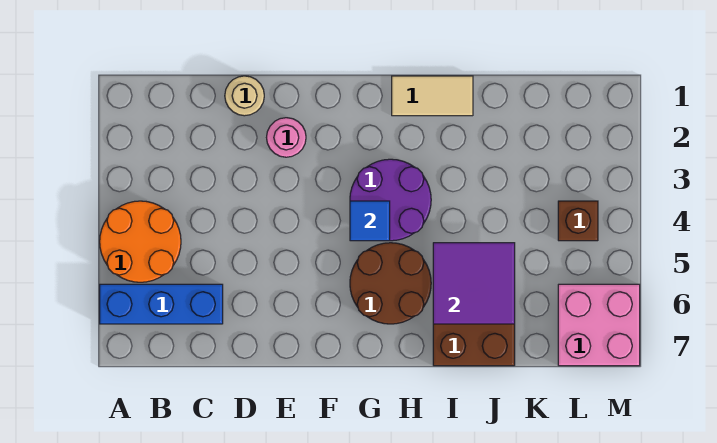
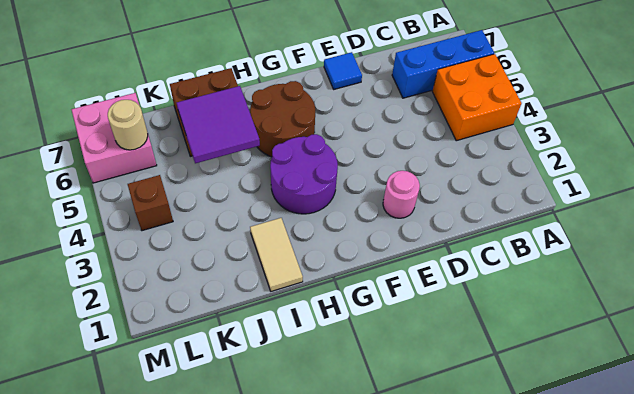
orange round brick A4:B5 level 1 -> orange brick A4:B5 level 1
tan round brick D1 level 1 -> tan round brick L6 level 2
blue tile G4 level 2 -> blue tile E7 level 1
tan tile H1:I1 level 1 -> tan tile I1:I2 level 1

